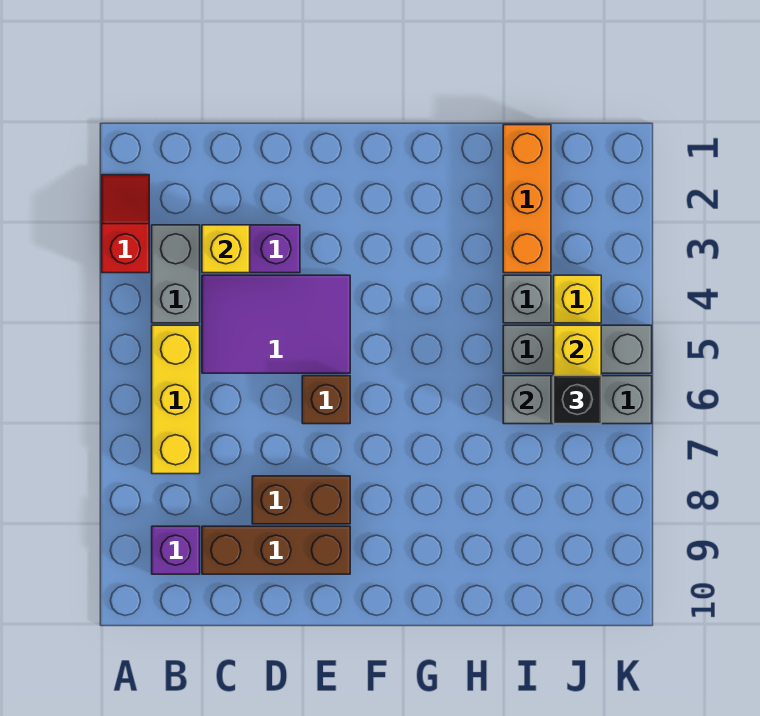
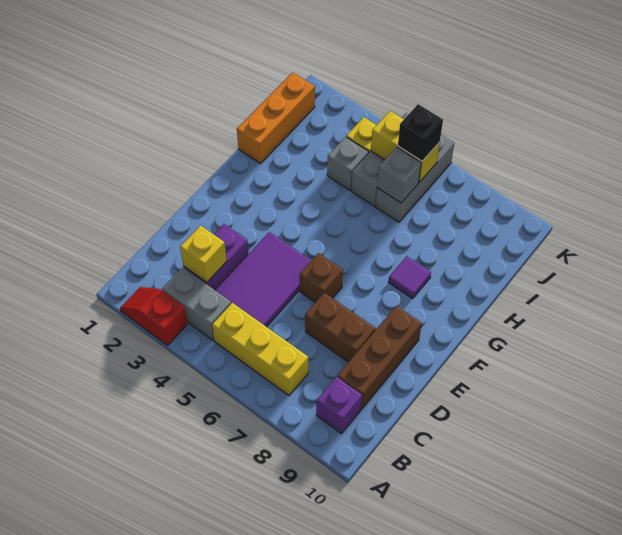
brown brick D8:E8 level 1 -> brown brick D7:D8 level 1
none -> purple tile G8 level 1
orange brick I1:I3 level 1 -> orange brick H1:J1 level 1

